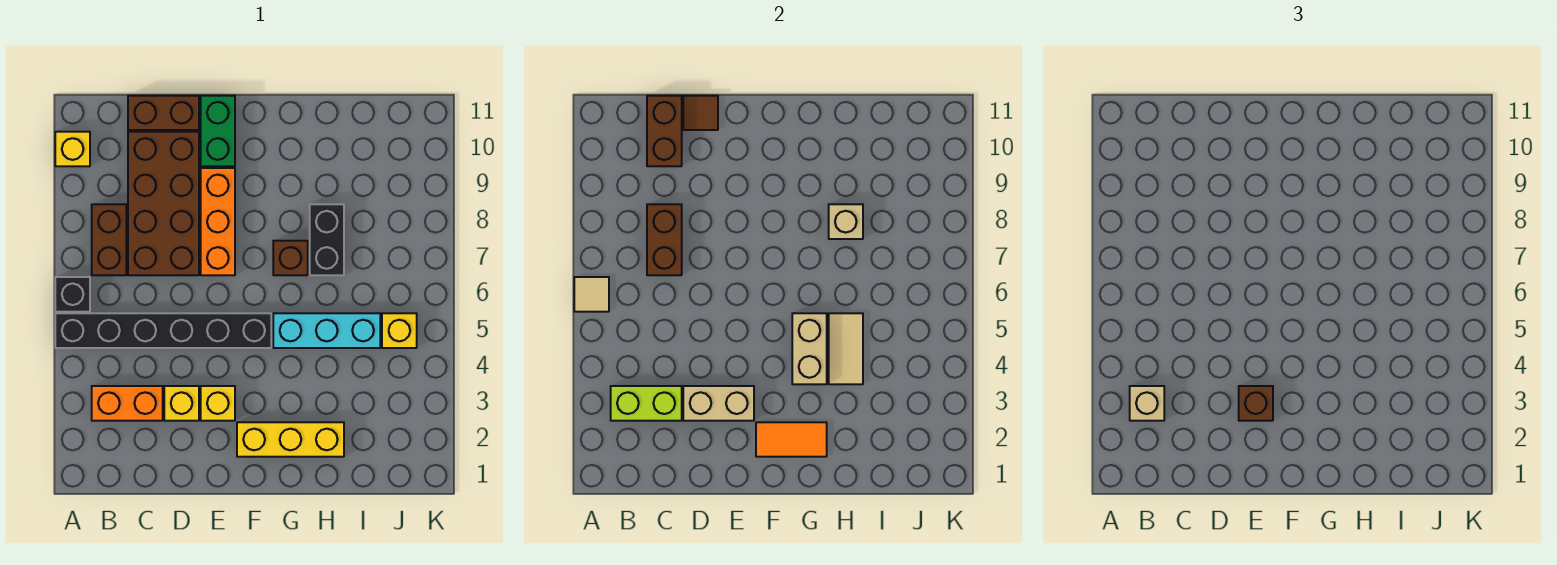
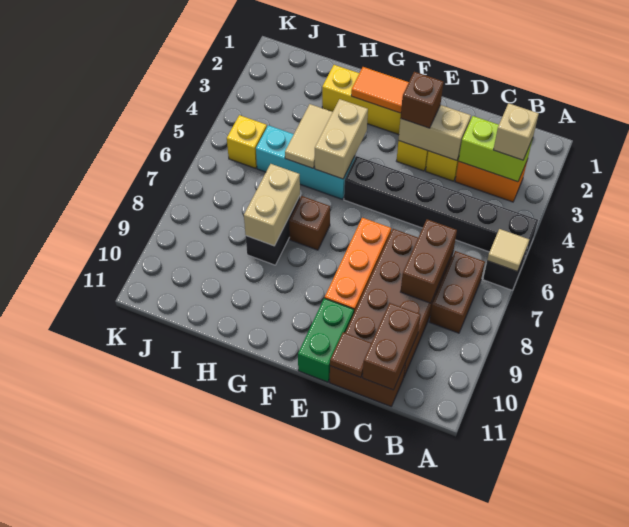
yellow brick A10 level 1 -> none
tan brick H8 level 2 -> tan brick H7:H8 level 2

